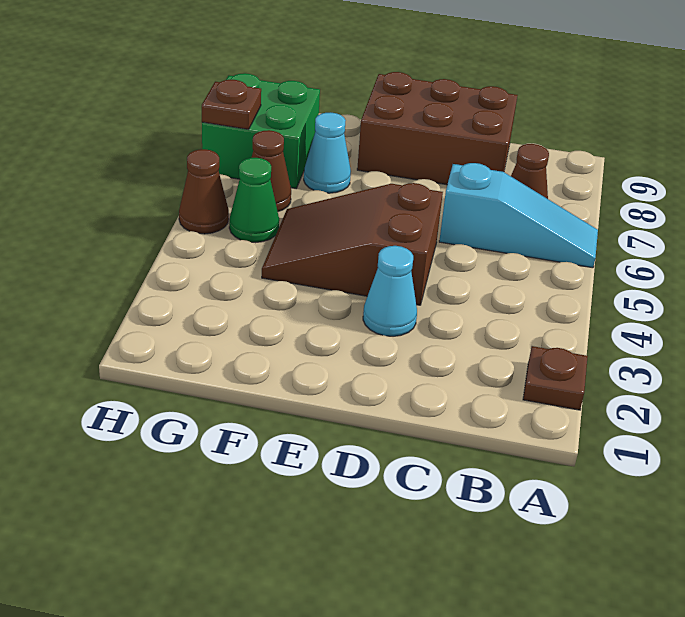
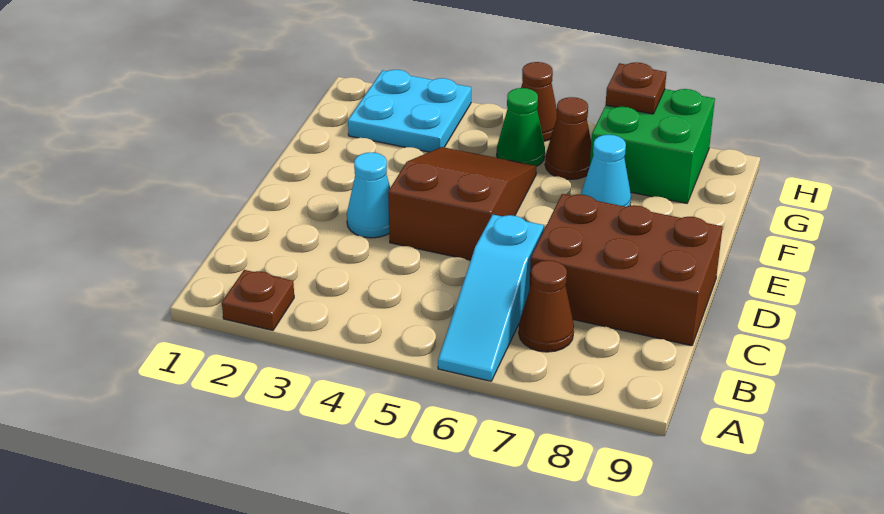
brown brick C8:E9 level 1 -> brown brick C7:D9 level 1
none -> cyan plate G2:H3 level 1

